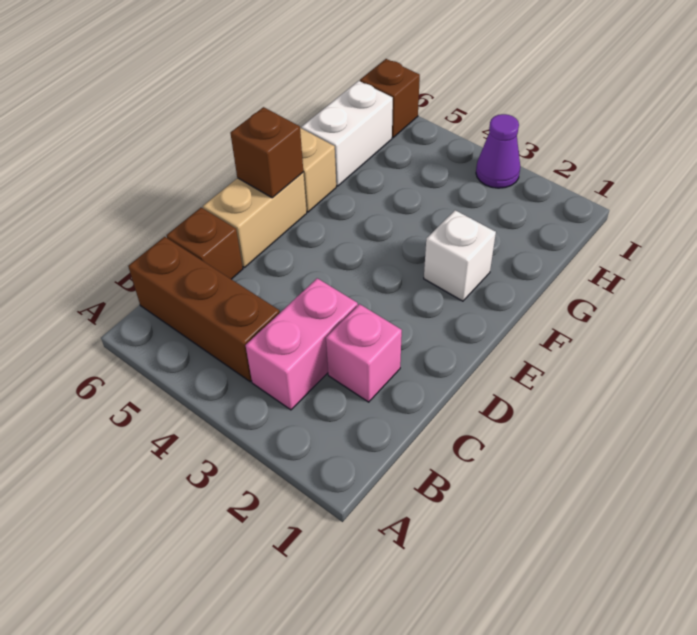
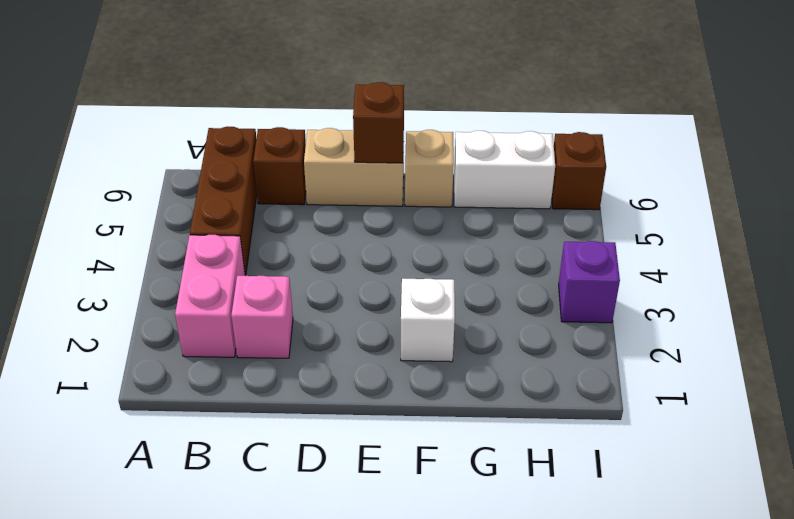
pink brick B3:C3 level 1 -> pink brick B2:B3 level 1
purple cone I3 level 1 -> purple brick I3 level 1

